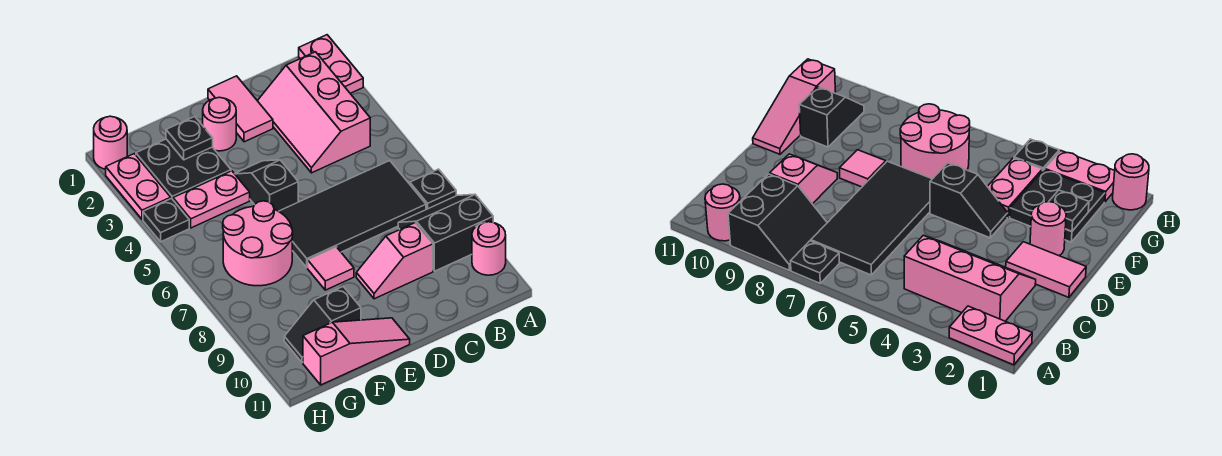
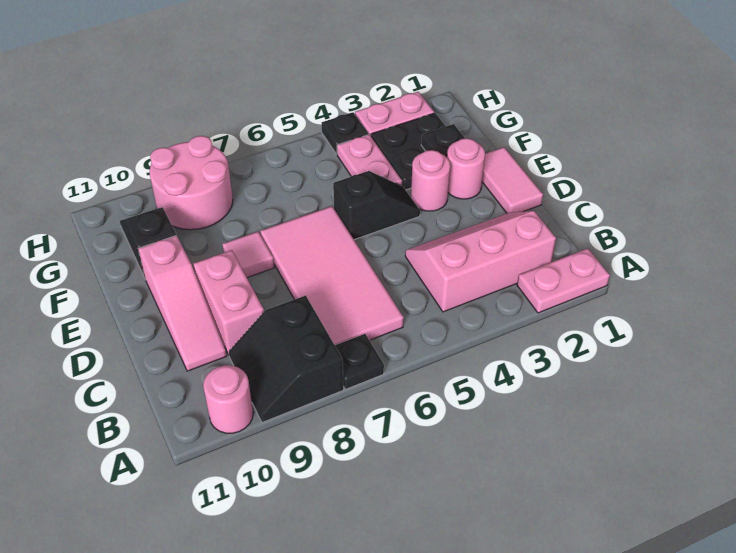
black slope A8:B9 level 1 top 9 -> black slope A8:B9 level 1 top 8
black tile B6:E7 level 1 -> pink tile B6:E7 level 1
pink slope C9:D9 level 1 top C -> pink brick C9:D9 level 1
pink tile D1:D2 level 1 -> pink tile D1:E1 level 1
pink slope E11:G11 level 1 top G -> pink slope C10:E10 level 1 top E
pink round brick F6:G7 level 1 -> pink round brick G8:H9 level 1
pink round brick H1 level 1 -> pink round brick E3 level 1

